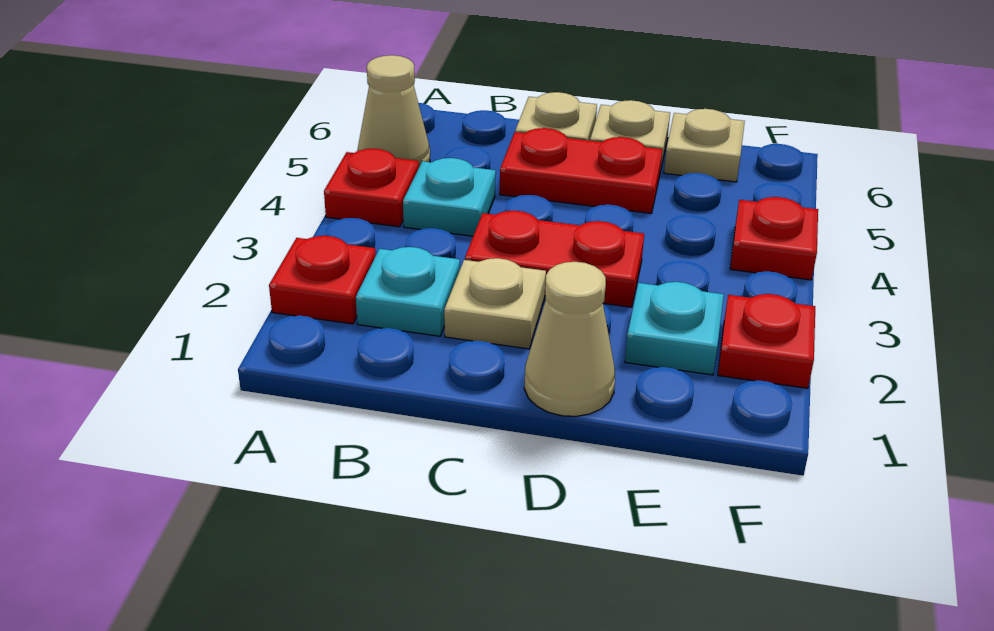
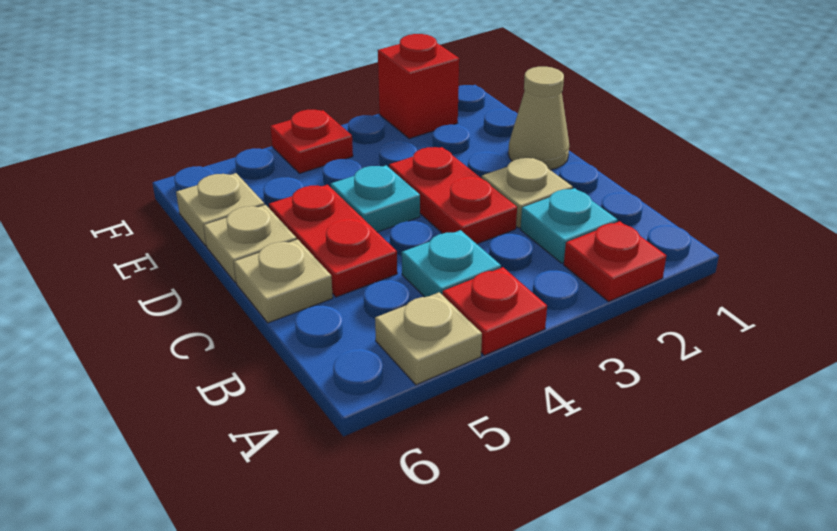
tan cone A5 level 1 -> tan plate A5 level 1
cyan plate E2 level 1 -> cyan plate D4 level 1
red plate F2 level 1 -> red brick F2 level 1

